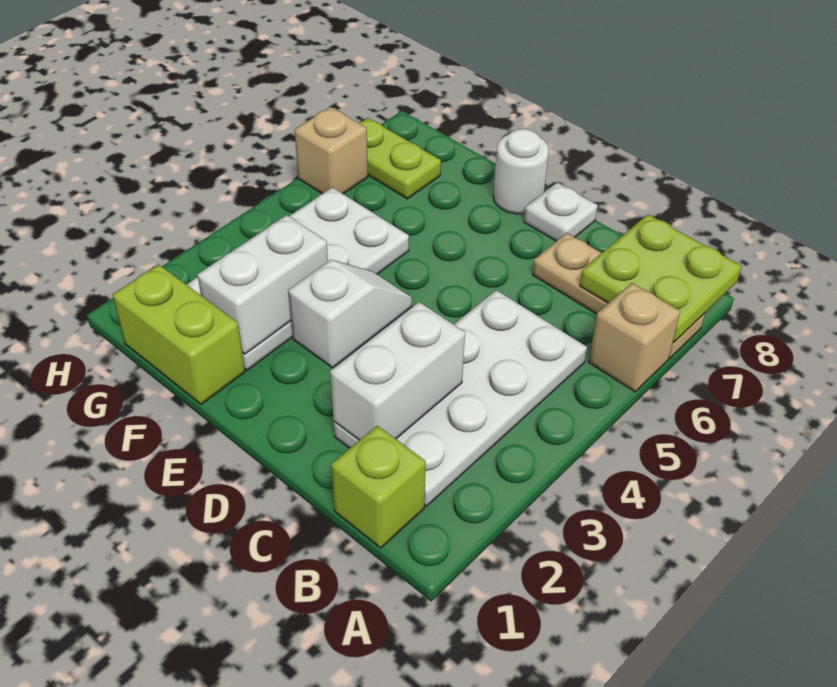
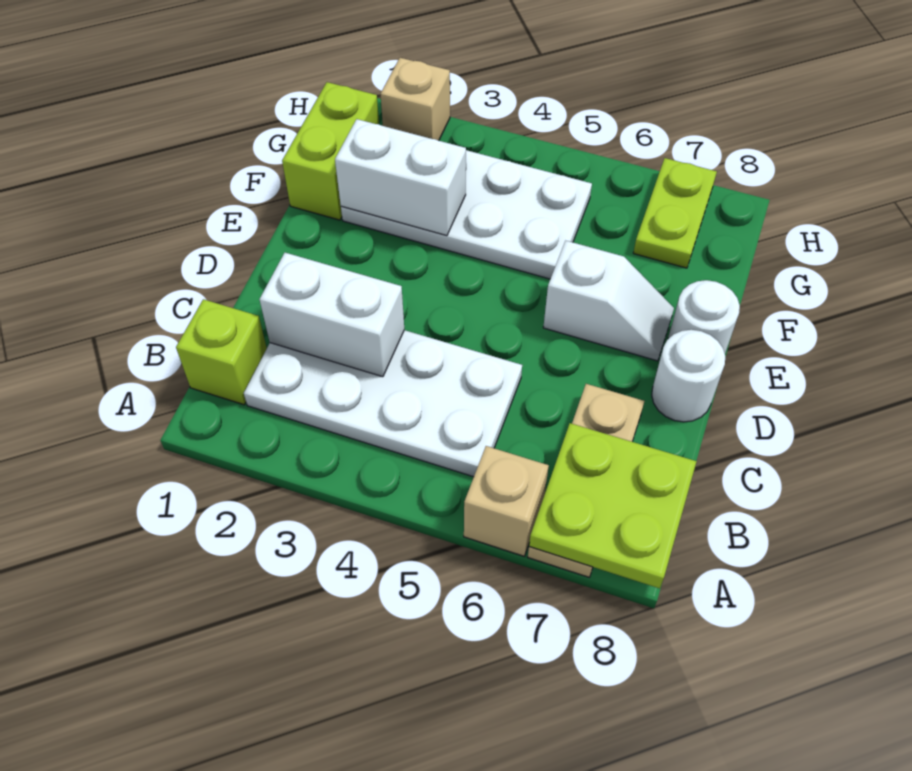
white plate D8 level 1 -> white round brick D8 level 1
white slope E3:E4 level 1 top 3 -> white slope E6:E7 level 1 top 6
tan brick H6 level 1 -> tan brick H2 level 1

